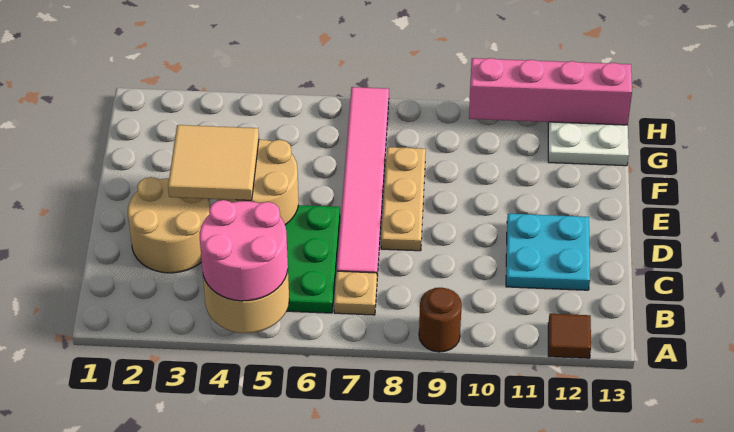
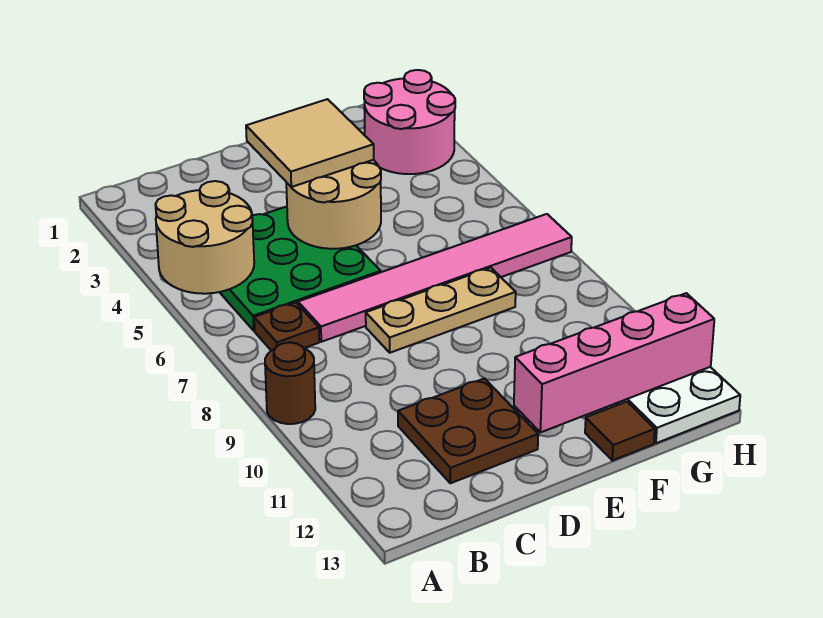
pink round brick A4:B5 level 3 -> pink round brick G2:H3 level 1
brown tile A12 level 1 -> brown tile F13 level 1
tan plate B7 level 1 -> brown plate B7 level 1
tan round brick C2:D3 level 1 -> none
cyan plate C11:D12 level 1 -> brown plate C11:D12 level 1
pink brick H10:H13 level 2 -> pink brick E12:H12 level 2

